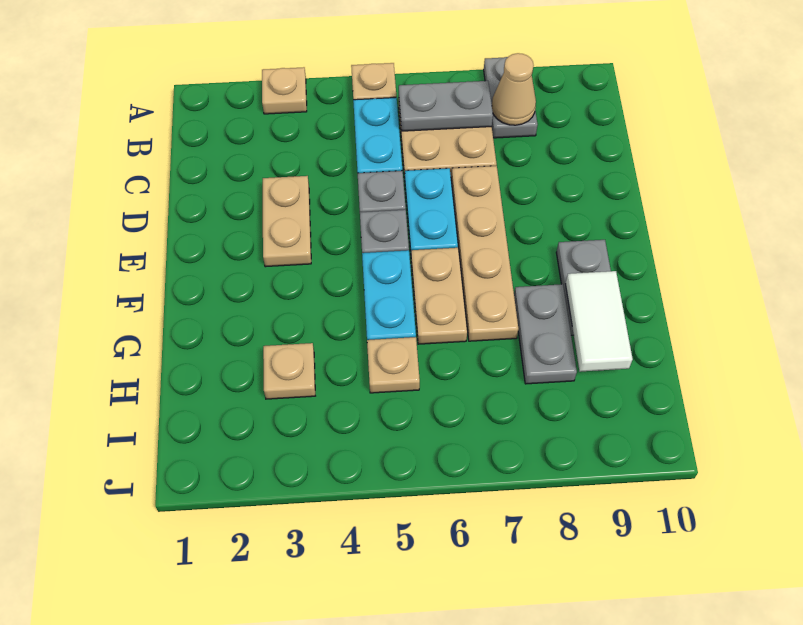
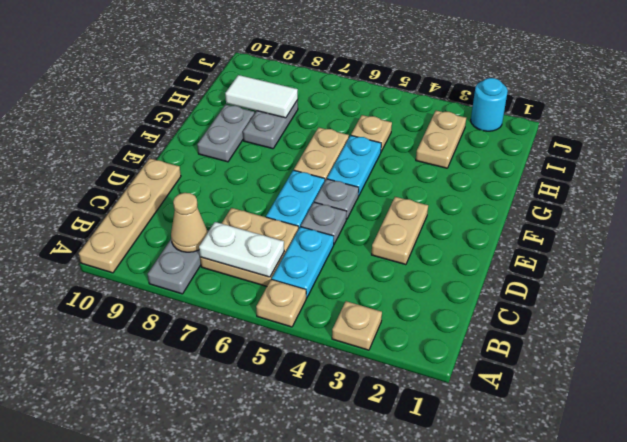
grey plate B6:B7 level 2 -> white plate B6:B7 level 2
tan plate D7:G7 level 1 -> tan plate A10:D10 level 1
white tile G9:H9 level 2 -> white tile H8:H9 level 2
tan plate H3 level 1 -> tan plate H3:I3 level 1
none -> cyan round brick J2 level 1

